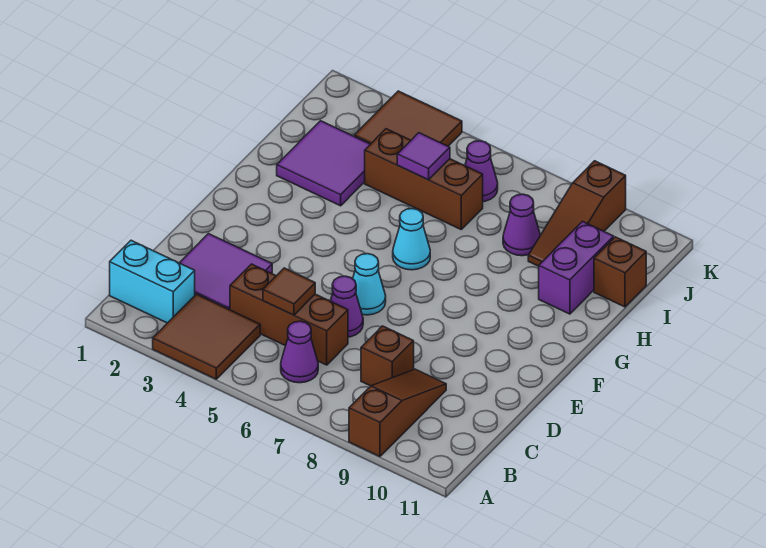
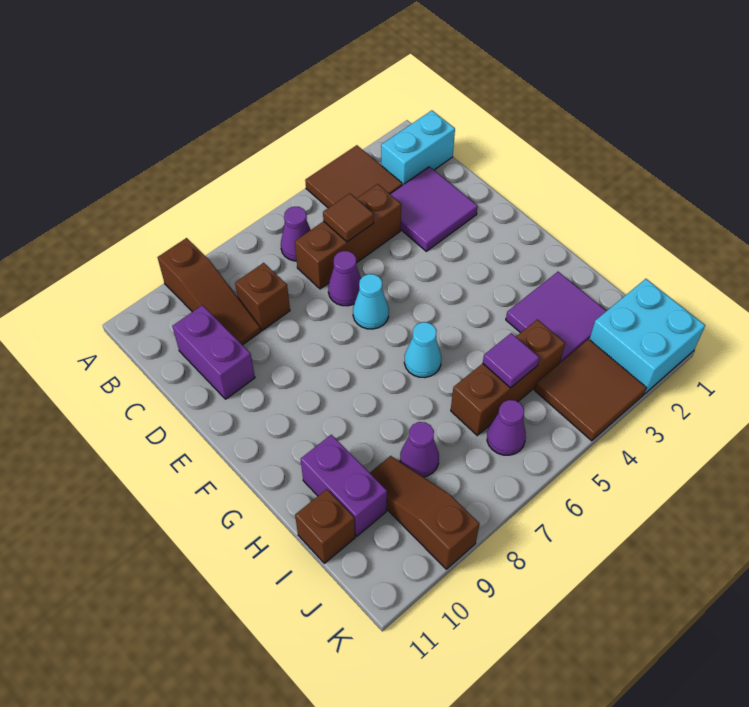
none -> purple brick C10:D10 level 1
none -> cyan brick J1:K2 level 1

